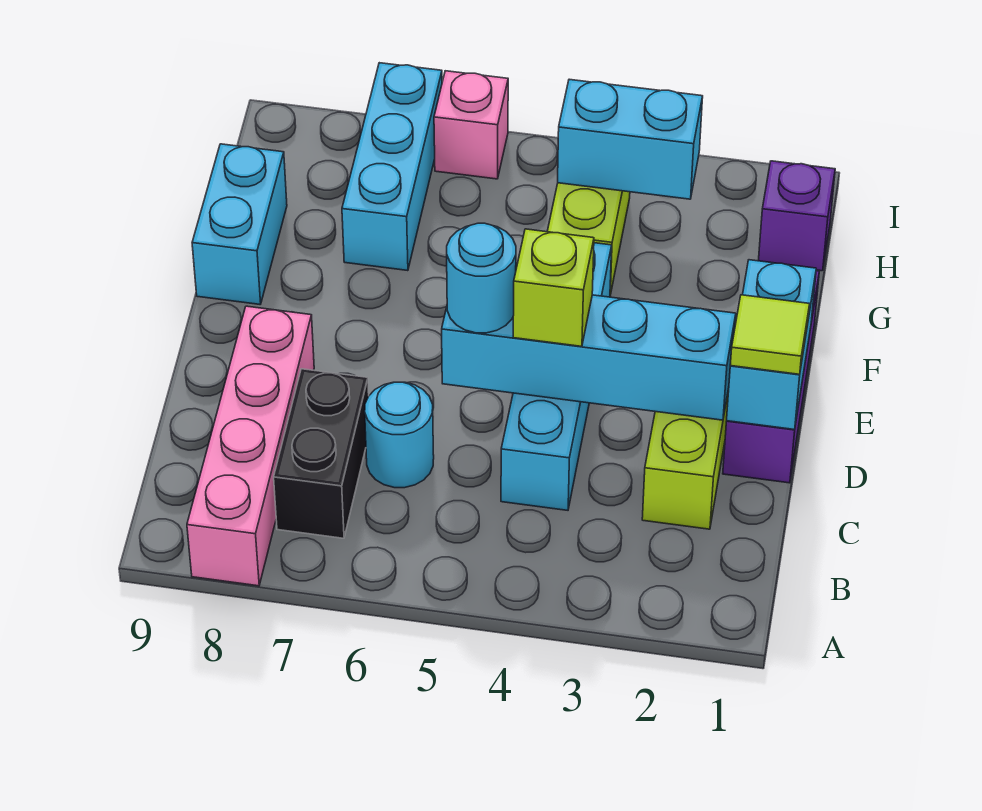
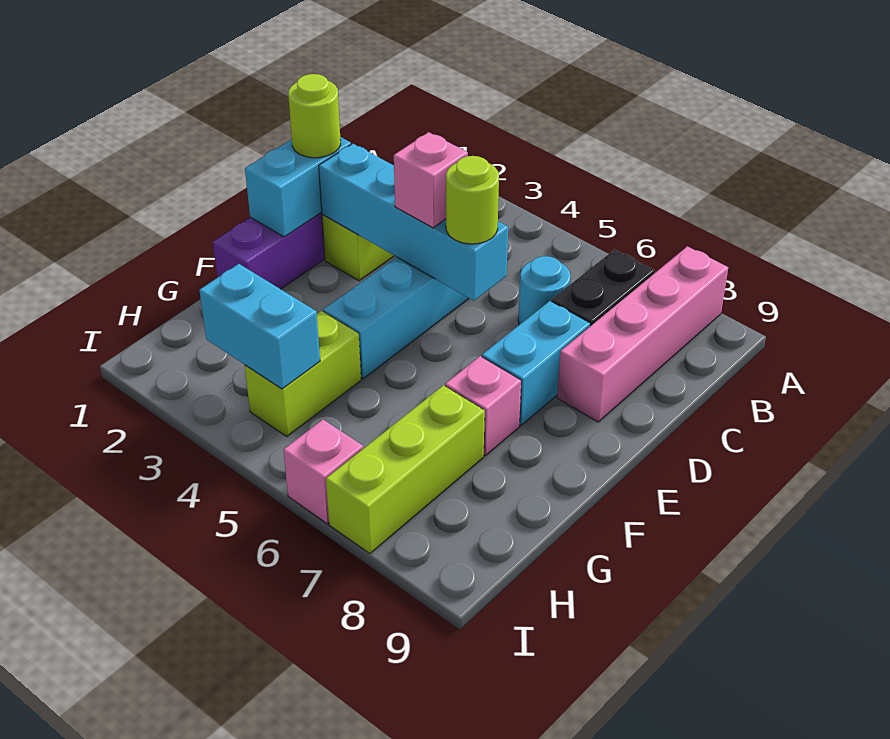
lime tile D1 level 3 -> lime round brick D1 level 3
lime brick D4 level 3 -> pink brick D4 level 3
cyan round brick D5 level 3 -> lime round brick D5 level 3
none -> pink brick F7 level 1
cyan brick F9:G9 level 1 -> cyan brick D7:E7 level 1
cyan brick G7:I7 level 1 -> lime brick G7:I7 level 1
purple brick H1 level 1 -> none

